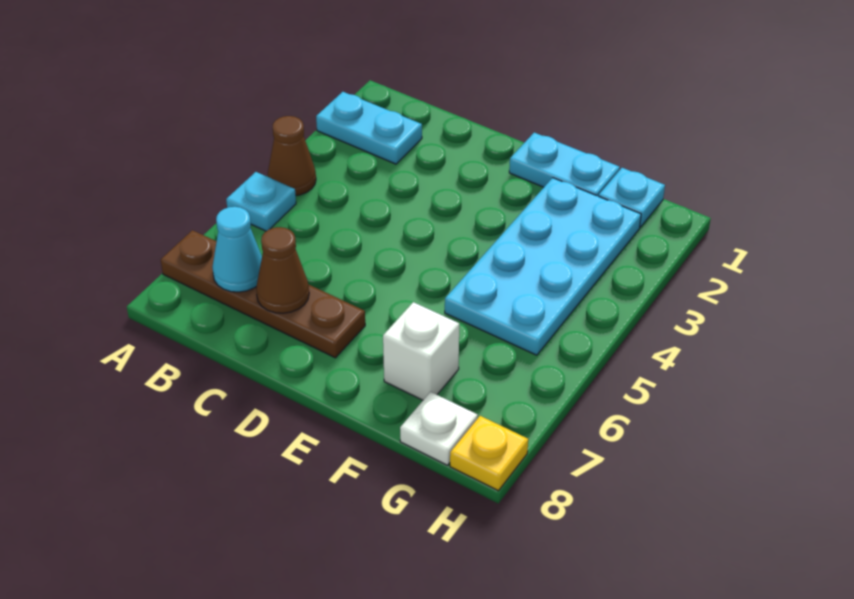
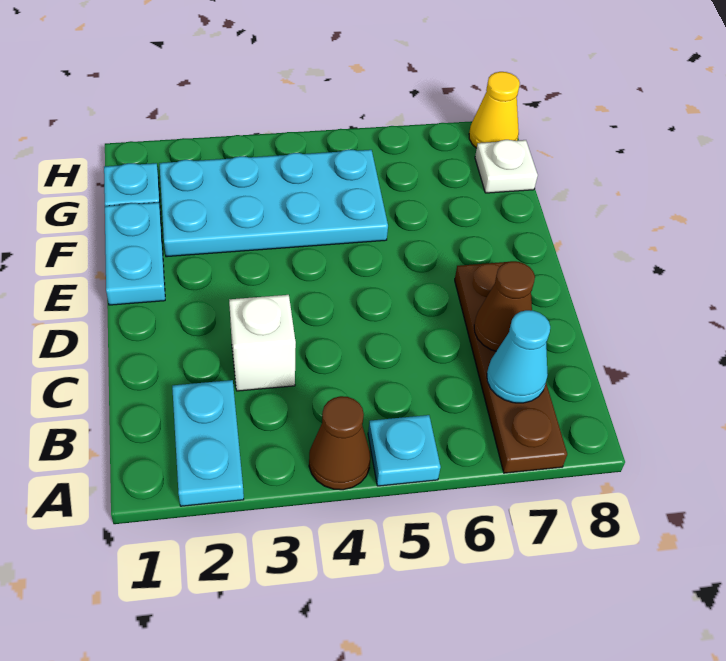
white brick F7 level 1 -> white brick C3 level 1
yellow plate H8 level 1 -> yellow cone H8 level 1

